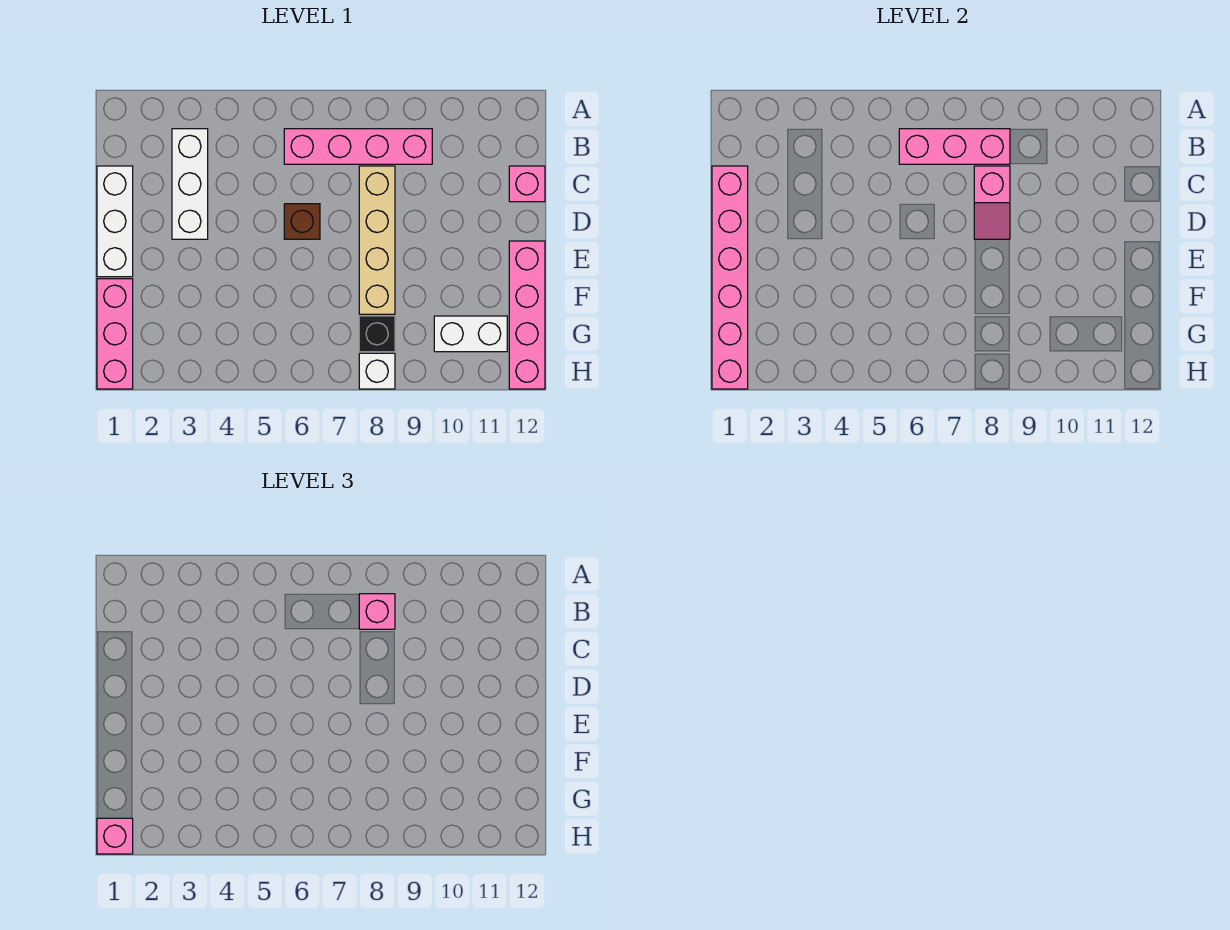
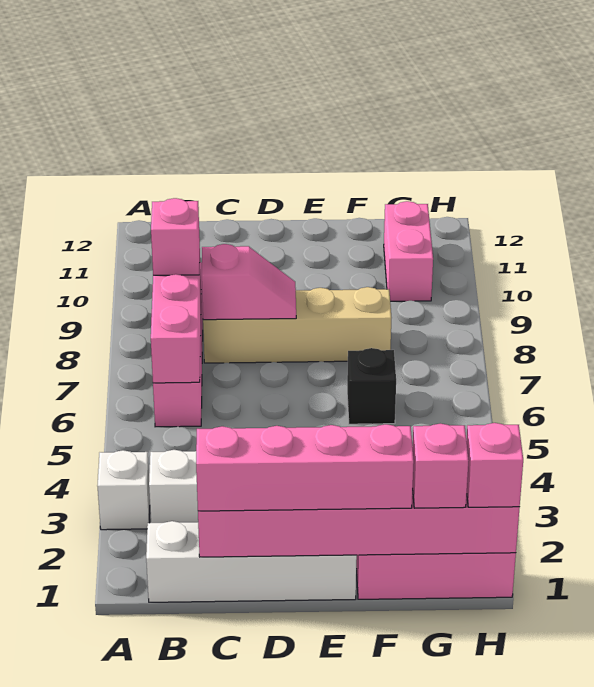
white brick C1:E1 level 1 -> white brick B1:E1 level 1
pink brick C12 level 1 -> pink brick G1 level 3
brown brick D6 level 1 -> none
pink brick E12:H12 level 1 -> pink brick C1:F1 level 3
black brick G8 level 1 -> black brick F6 level 1
white brick G10:G11 level 1 -> pink brick G10:G11 level 1
white brick H8 level 1 -> white brick A3 level 1

